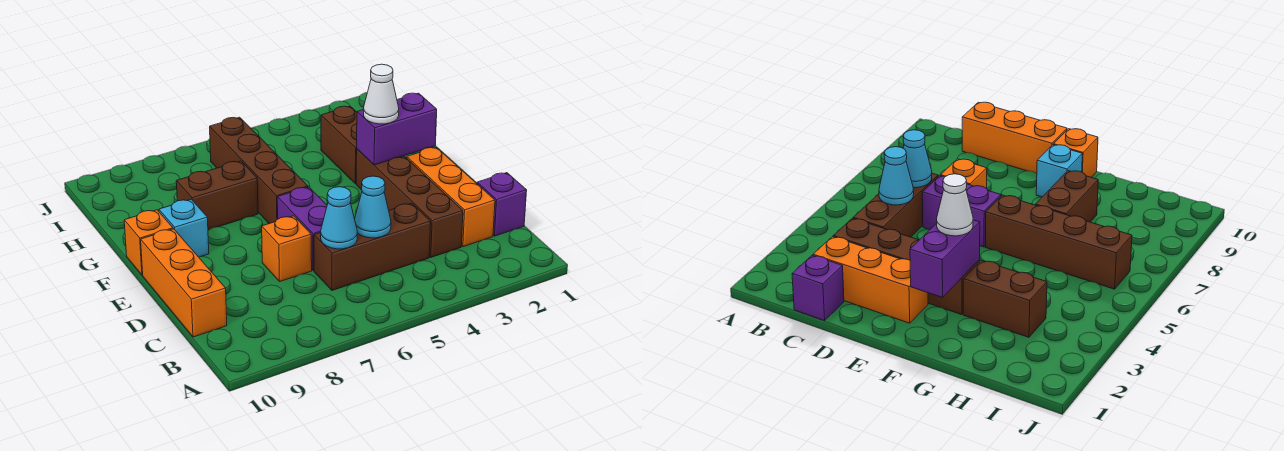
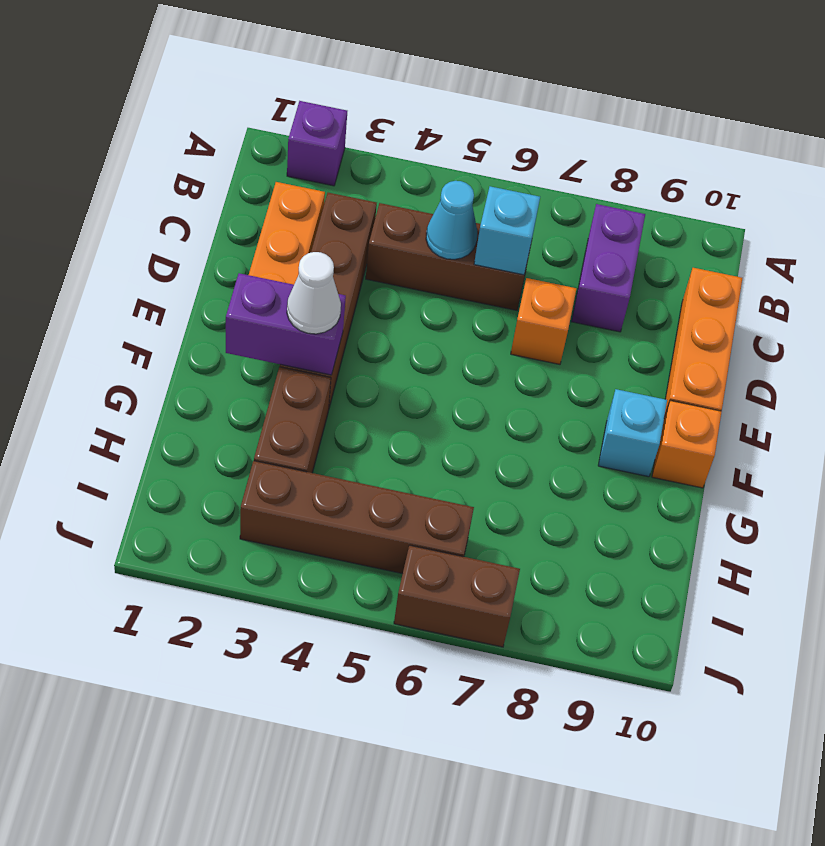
purple brick C1 level 1 -> purple brick A2 level 1
cyan cone C6 level 2 -> cyan brick C6 level 2
purple brick D6:E6 level 1 -> purple brick B8:C8 level 1
brown brick F6:I6 level 1 -> brown brick I3:I6 level 1
brown brick G7:G8 level 1 -> brown brick J6:J7 level 1

